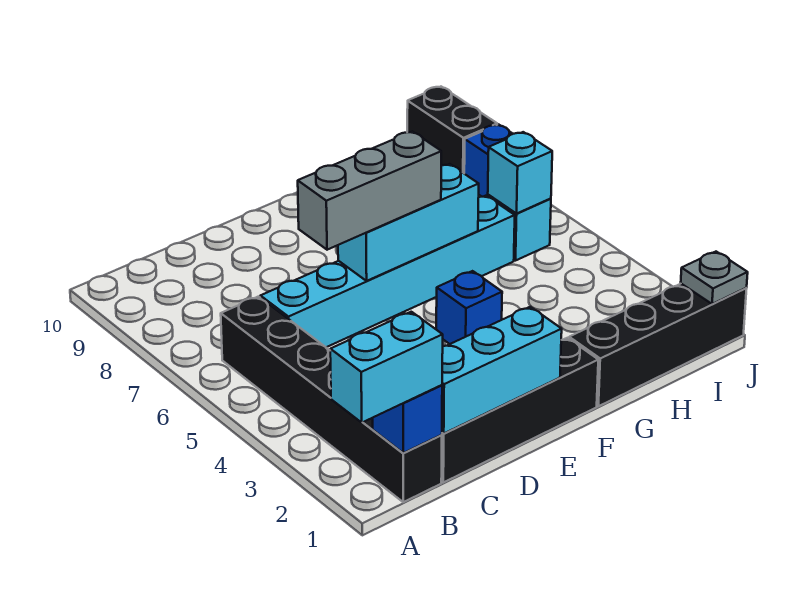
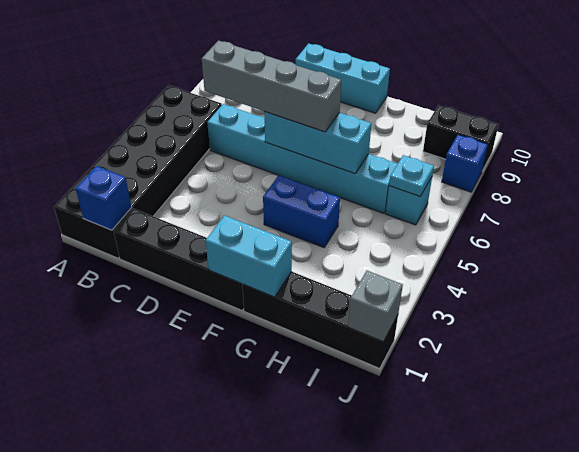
cyan brick A1:B1 level 3 -> cyan brick F1:G1 level 2
black brick B1:B6 level 1 -> black brick A1:B6 level 1
cyan brick C1:E1 level 2 -> cyan brick D10:F10 level 1
grey brick D6:F6 level 3 -> grey brick C6:F6 level 3
blue brick F4 level 1 -> blue brick F4:G4 level 1
cyan brick I6 level 2 -> cyan plate I6 level 2
grey plate J1 level 2 -> grey brick J1 level 2
black brick J9:J10 level 1 -> black brick I9:J9 level 1

